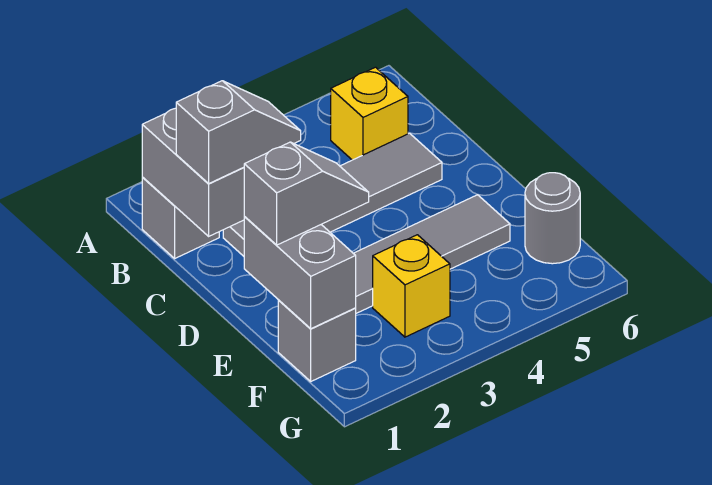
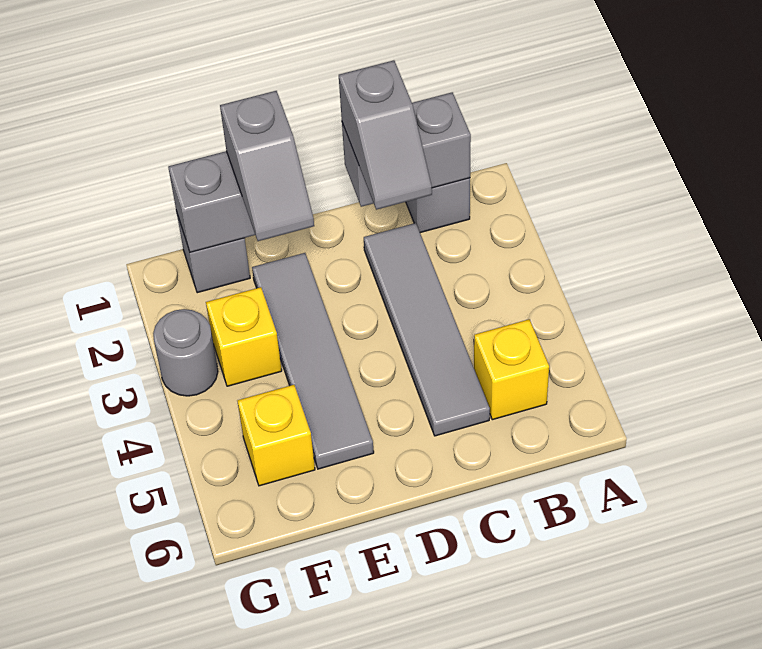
none -> yellow brick F5 level 1
grey round brick F6 level 1 -> grey round brick G3 level 1

